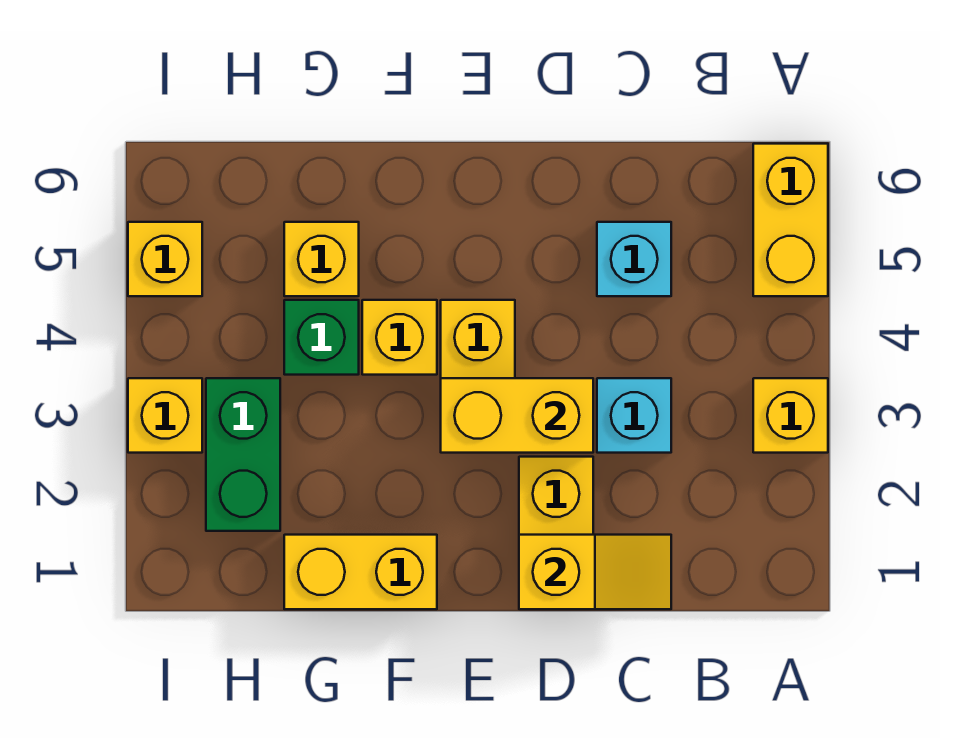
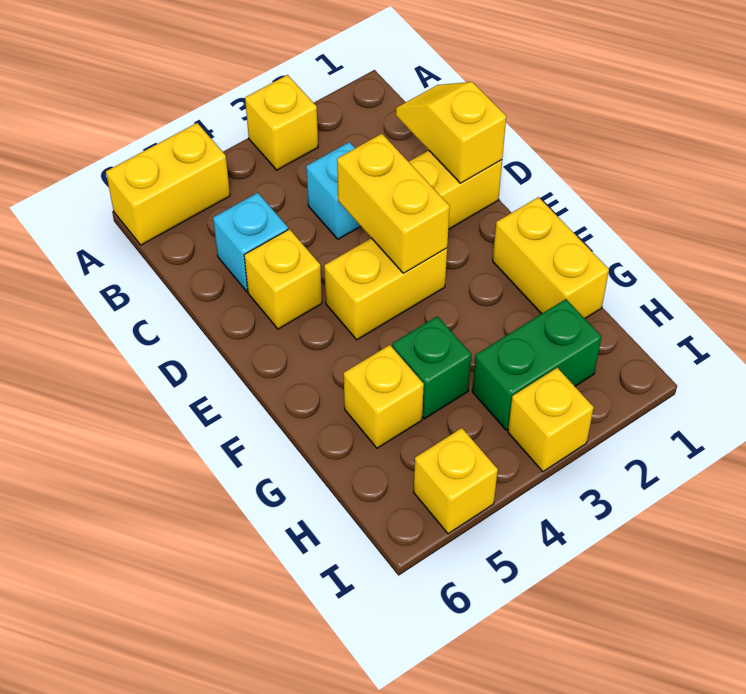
yellow brick F4 level 1 -> yellow brick D5 level 1

